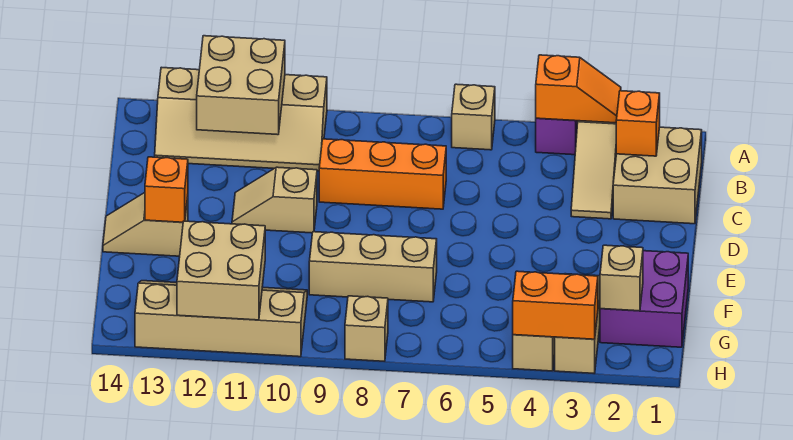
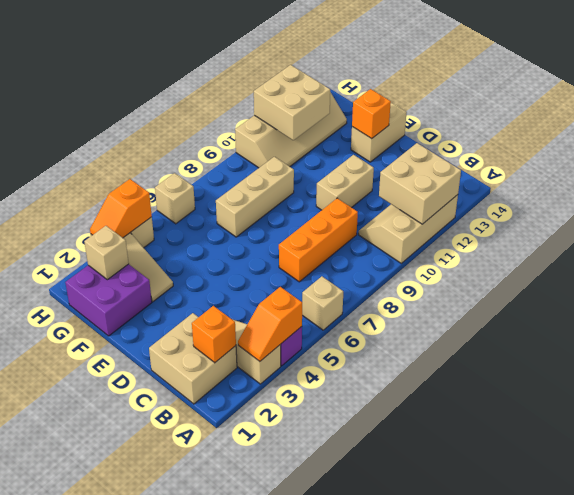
tan slope A10:B13 level 1 top A -> tan slope A10:B12 level 1 top A
tan slope D10:D11 level 1 top 10 -> tan brick D10:D11 level 1
tan slope E13:E14 level 1 top 13 -> tan brick E13:E14 level 1
orange brick H3:H4 level 2 -> orange slope H3:H4 level 2 top 4
tan brick H8 level 1 -> tan brick H6 level 1

